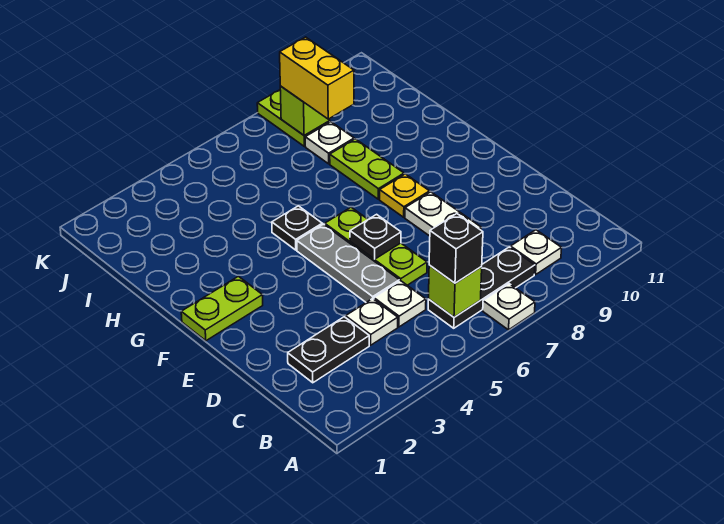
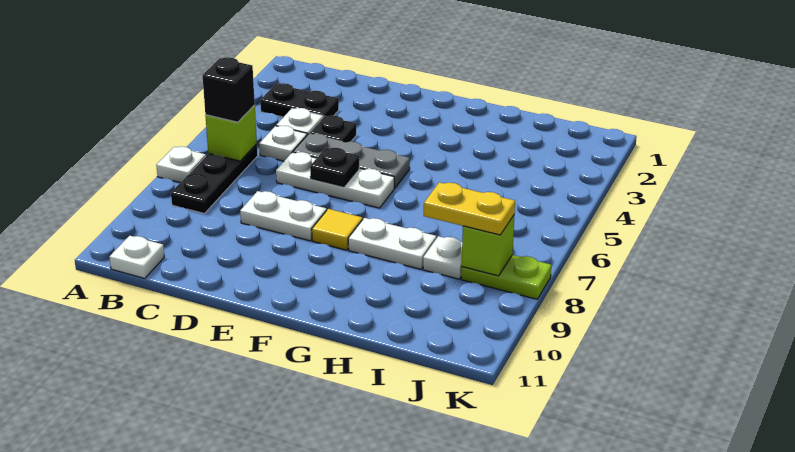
white plate B9 level 1 -> white plate B11 level 1
black plate C2:C3 level 1 -> black plate B3:C3 level 1
lime plate D6:F6 level 1 -> white plate D6:F6 level 1
lime plate F1:F2 level 1 -> none
yellow plate F8 level 1 -> yellow tile F8 level 1
black plate G5 level 1 -> black plate D4 level 1
lime plate G8:H8 level 1 -> white plate G8:H8 level 1
yellow brick I8:J8 level 3 -> yellow plate I8:J8 level 3

